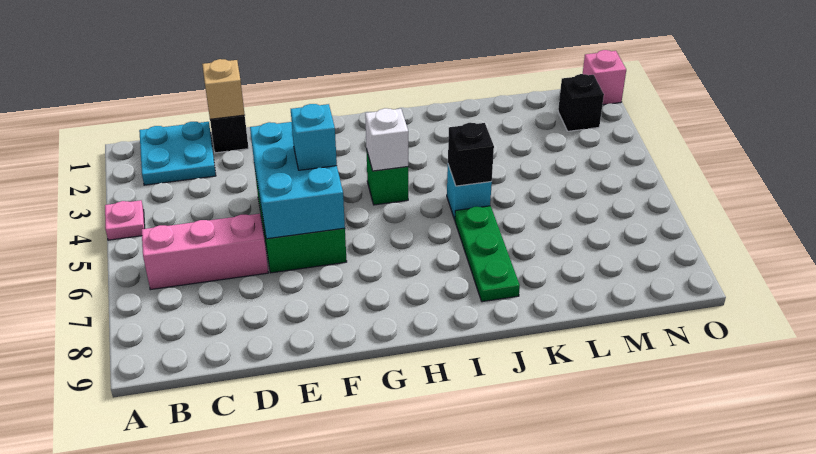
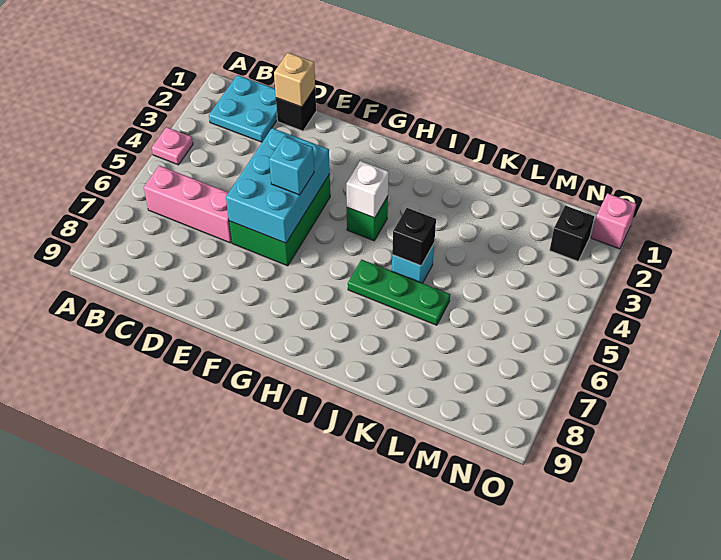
green plate J6:J8 level 1 -> green plate I6:K6 level 1

